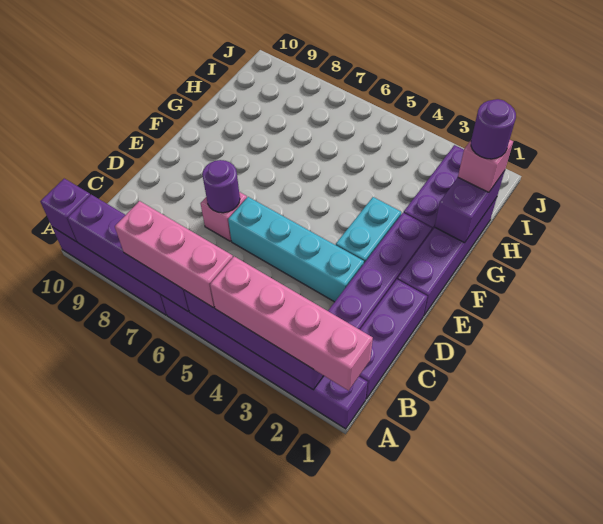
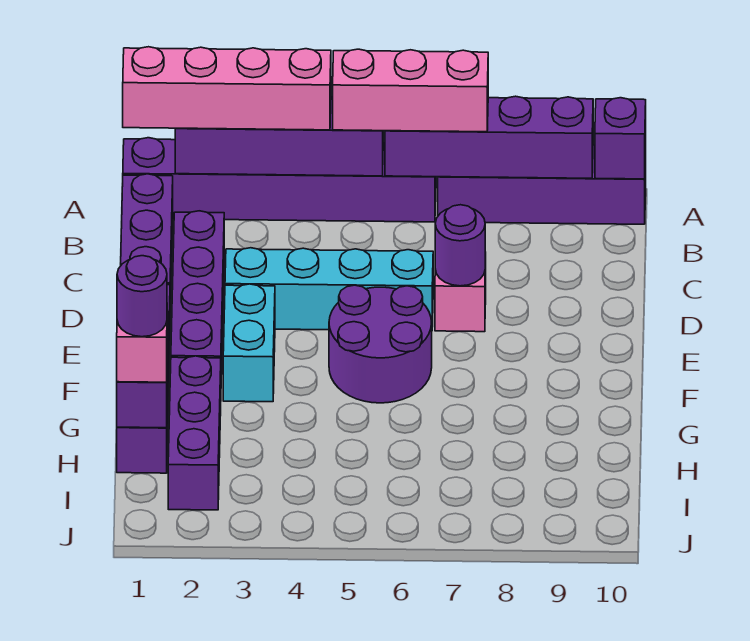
none -> purple round brick E5:F6 level 1

